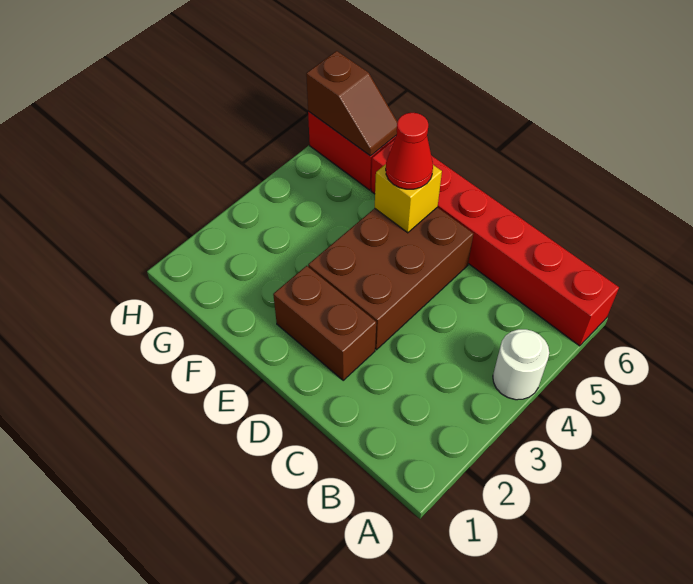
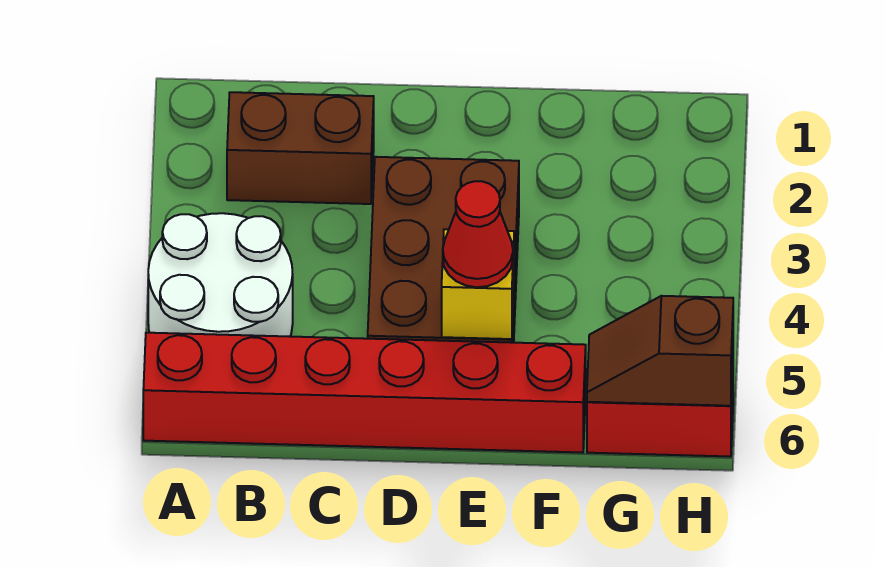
white round brick A4 level 1 -> white round brick A4:B5 level 1
brown brick D2:E2 level 1 -> brown brick B2:C2 level 1

